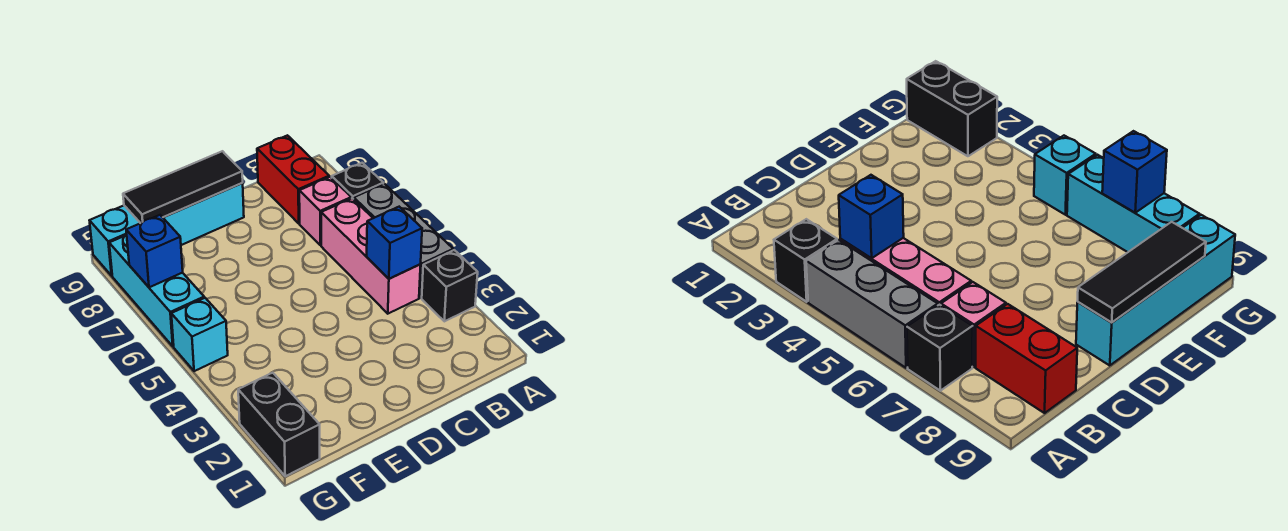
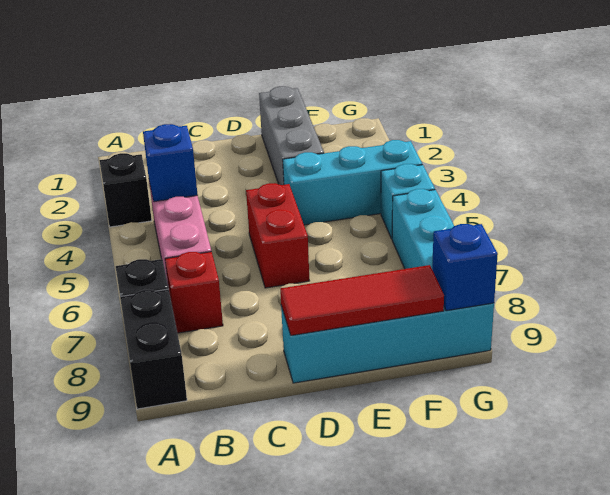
grey brick A4:A6 level 1 -> grey brick E1:E3 level 1
pink brick B7 level 1 -> red brick B7 level 1
red brick B8:B9 level 1 -> red brick D5:D6 level 1
black tile D9:F9 level 2 -> red tile D9:F9 level 2
none -> cyan brick E4:G4 level 1
black brick G1:G2 level 1 -> black brick A8:A9 level 1
blue brick G7 level 2 -> blue brick G9 level 2

